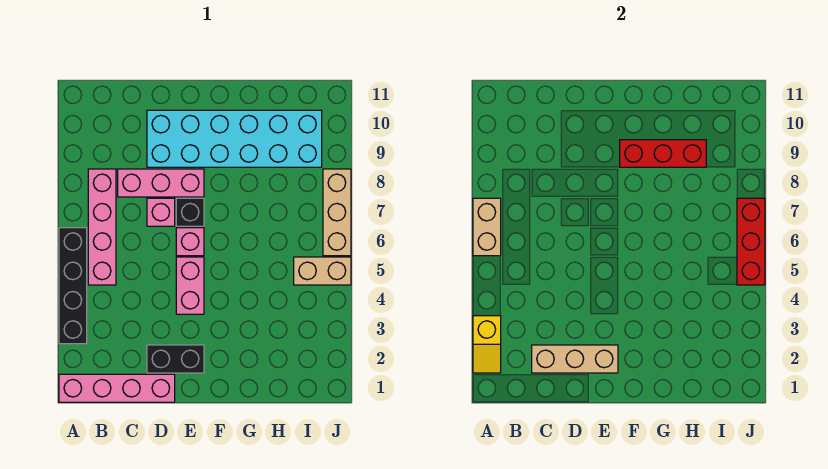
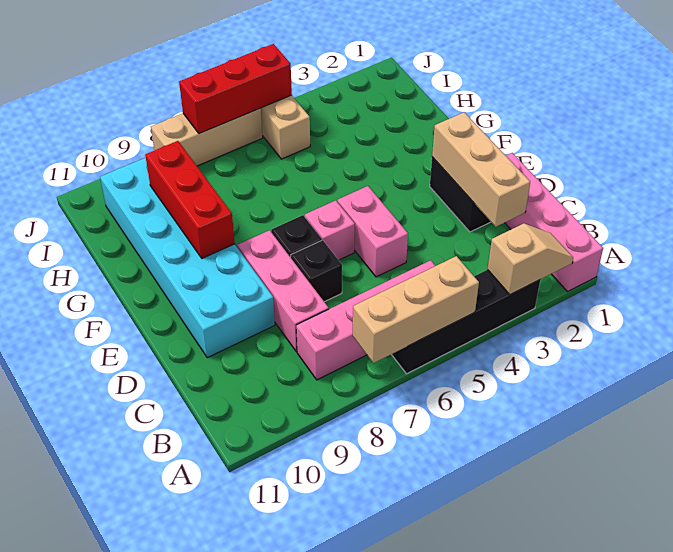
yellow slope A2:A3 level 2 top 3 -> tan slope A2:A3 level 2 top 3
tan brick A6:A7 level 2 -> tan brick A5:A7 level 2
pink brick D7 level 1 -> black brick D7 level 1
pink brick E4:E5 level 1 -> pink brick D5:E5 level 1

